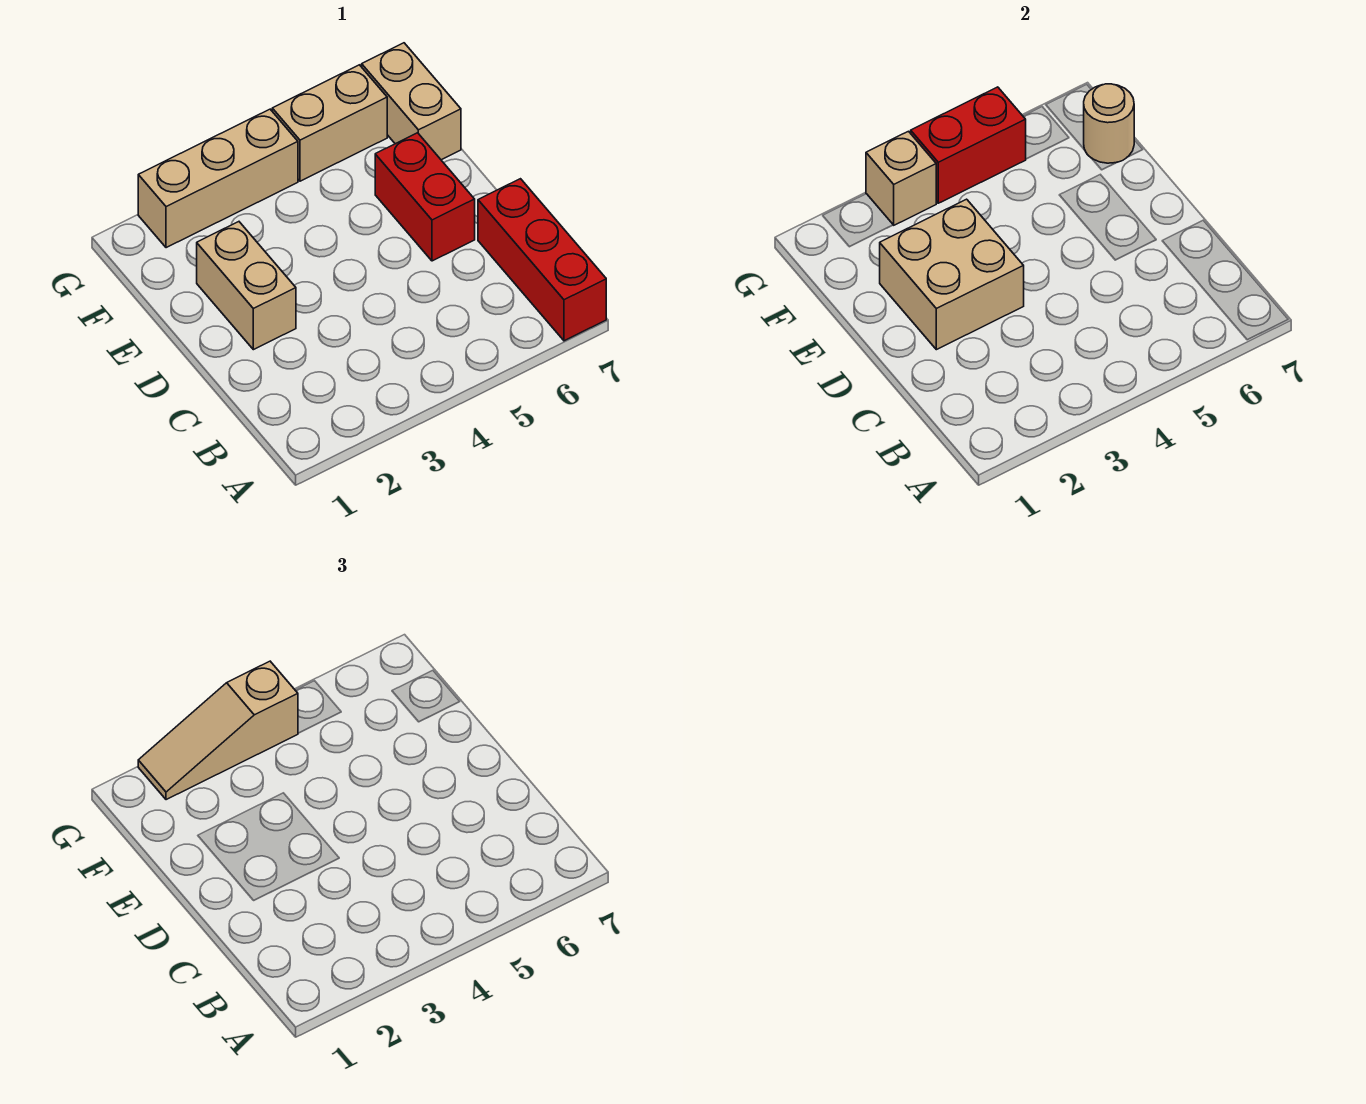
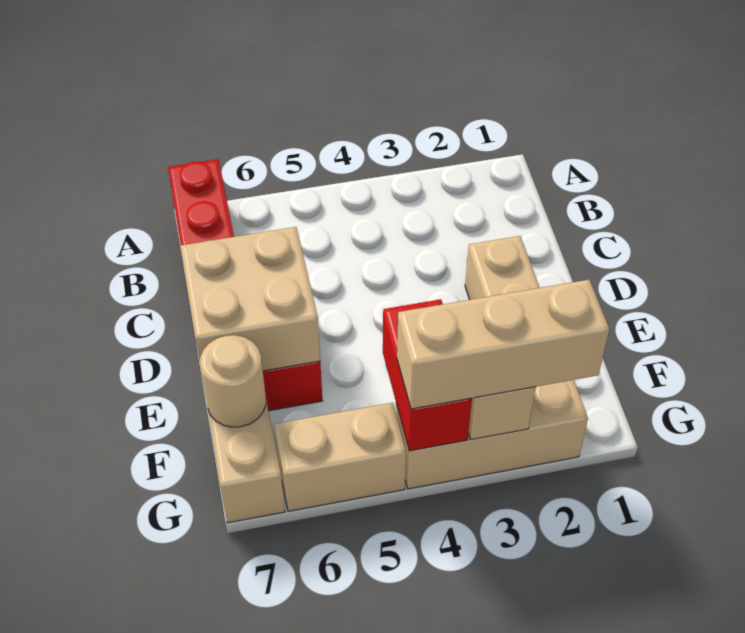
tan brick D2:E3 level 2 -> tan brick D6:E7 level 2
tan slope G2:G4 level 3 top 4 -> tan brick G2:G4 level 3
red brick G4:G5 level 2 -> red brick F4:G4 level 2

